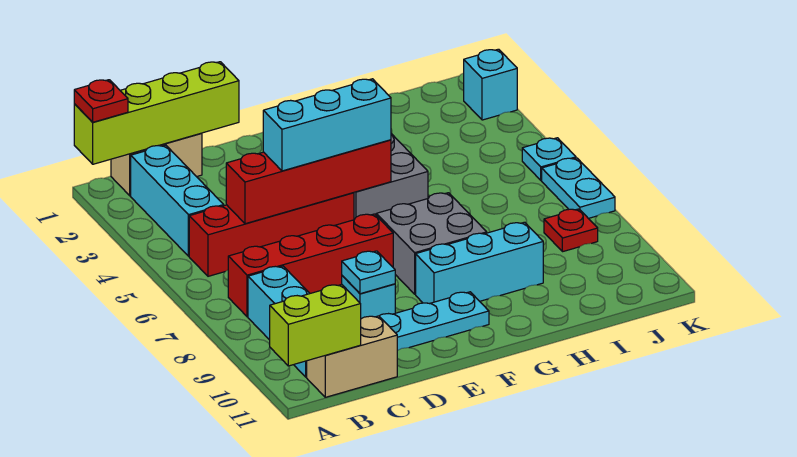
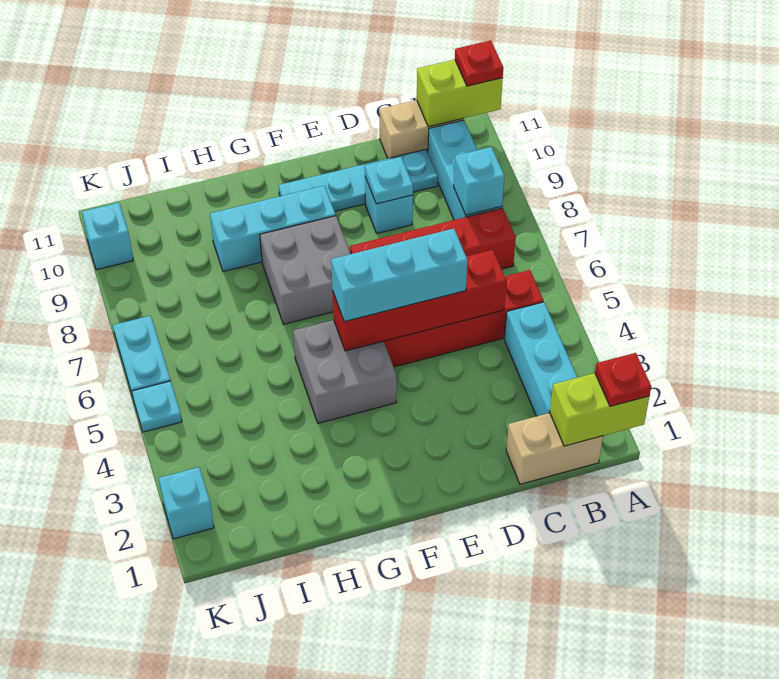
lime brick A1:D1 level 2 -> lime brick A1:B1 level 2
none -> cyan brick B8 level 2
red plate J8 level 1 -> red plate A11 level 3
none -> cyan brick K10 level 1

